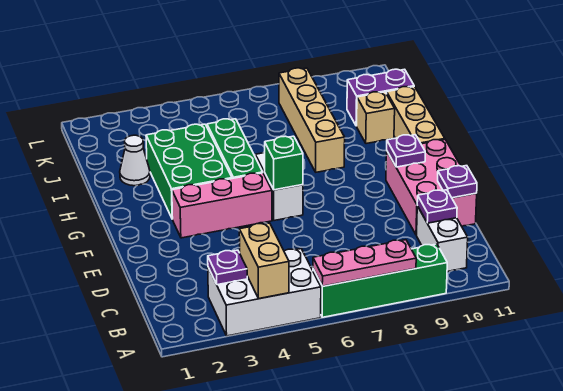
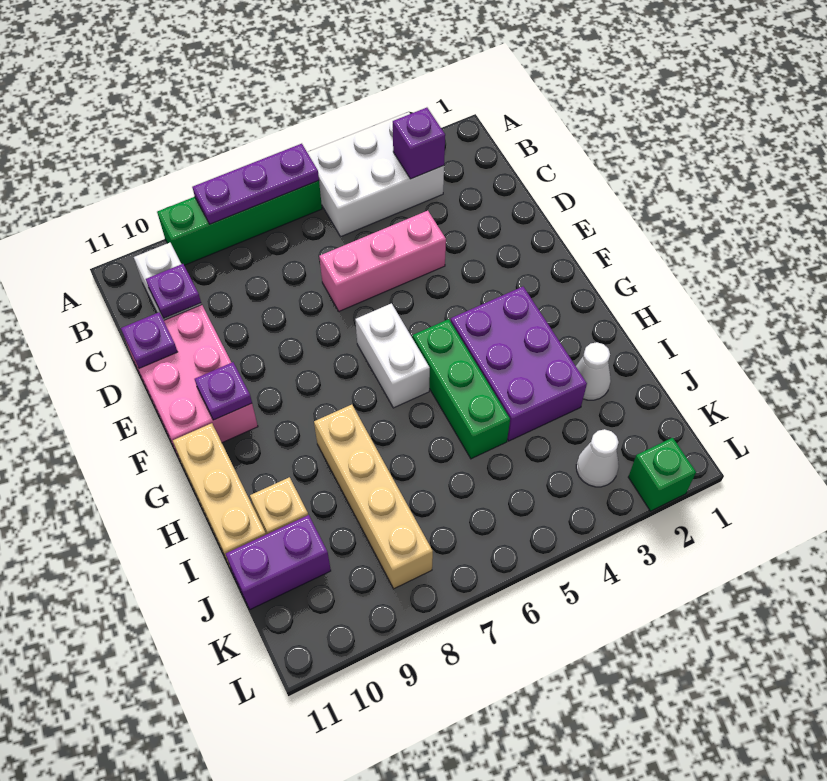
tan brick A4:B4 level 2 -> none
pink plate A6:A8 level 2 -> purple plate A6:A8 level 2
purple plate B3 level 2 -> purple brick B3 level 2
pink brick F3:F5 level 1 -> pink brick D4:D6 level 1
green brick F6 level 2 -> green brick L2 level 1
green brick G3:I4 level 1 -> purple brick G3:I4 level 1
none -> white cone K3 level 1

